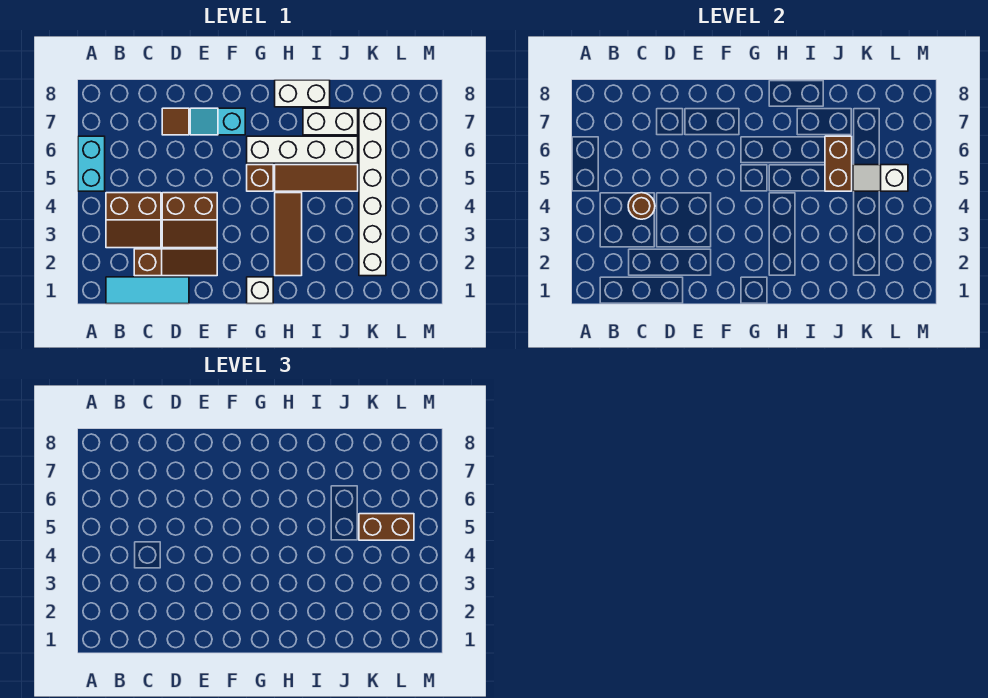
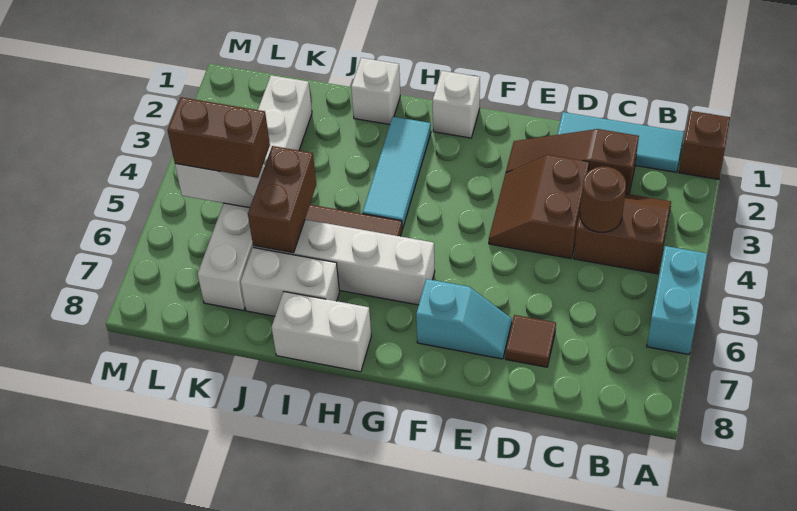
brown slope D3:E4 level 1 top 4 -> brown slope D3:E4 level 1 top D
brown brick G5 level 1 -> brown brick A1 level 1
brown tile H2:H4 level 1 -> cyan tile H2:H4 level 1
none -> white brick I1 level 1

